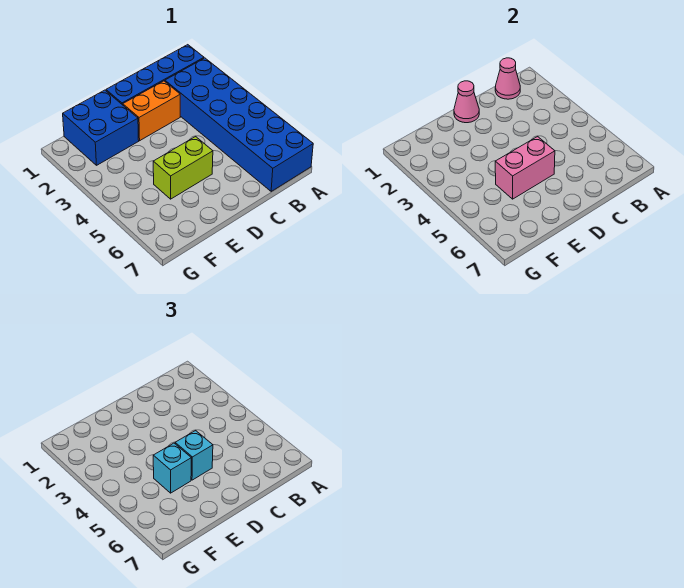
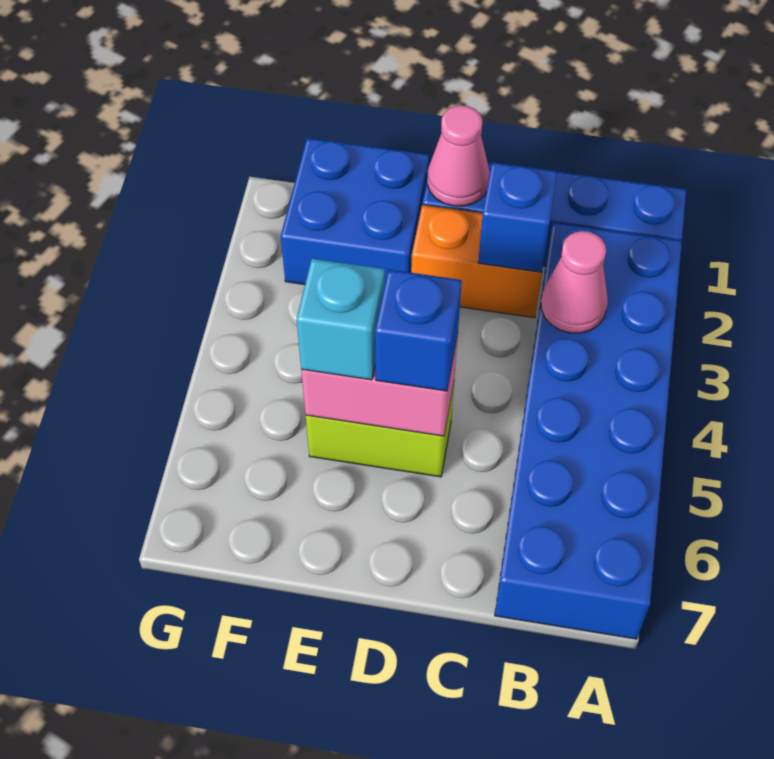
pink cone B1 level 2 -> pink cone B3 level 2
none -> blue brick C2 level 2
cyan brick D5 level 3 -> blue brick D5 level 3

